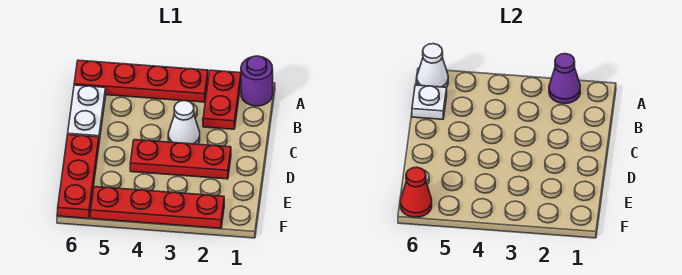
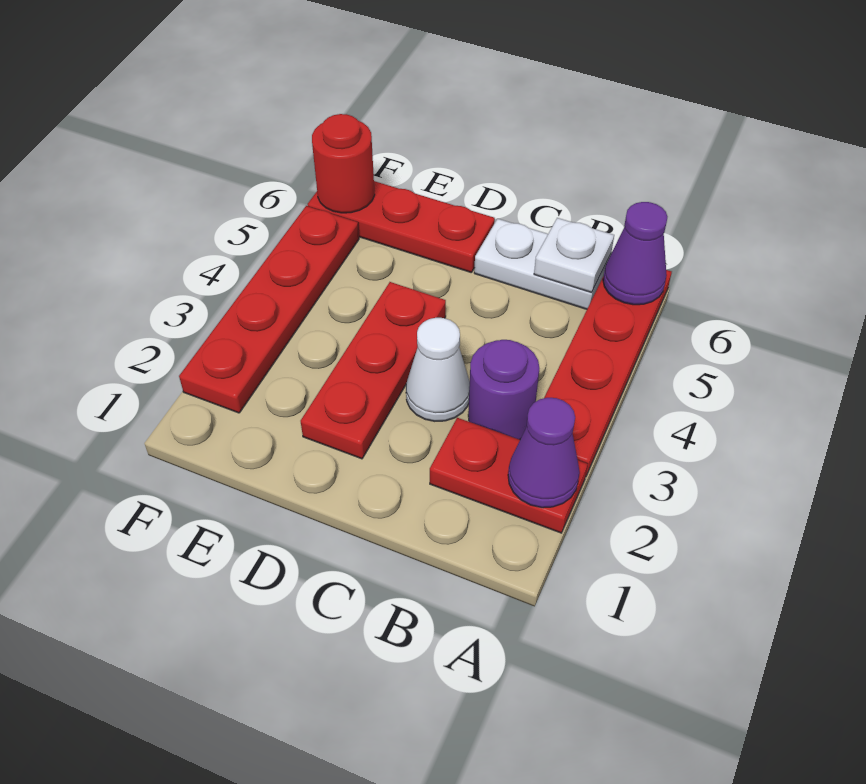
purple round brick A1 level 1 -> purple round brick B3 level 1
white cone A6 level 2 -> purple cone A6 level 2
red cone F6 level 2 -> red round brick F6 level 2

